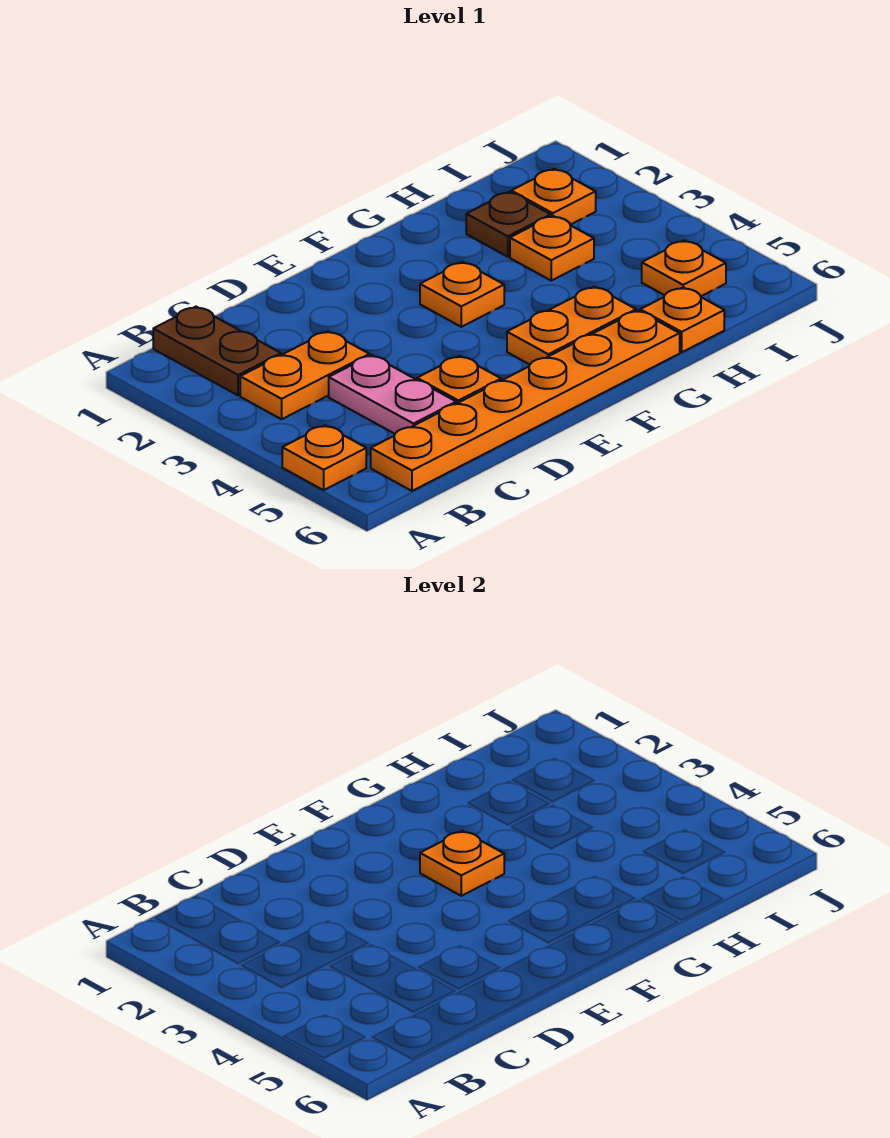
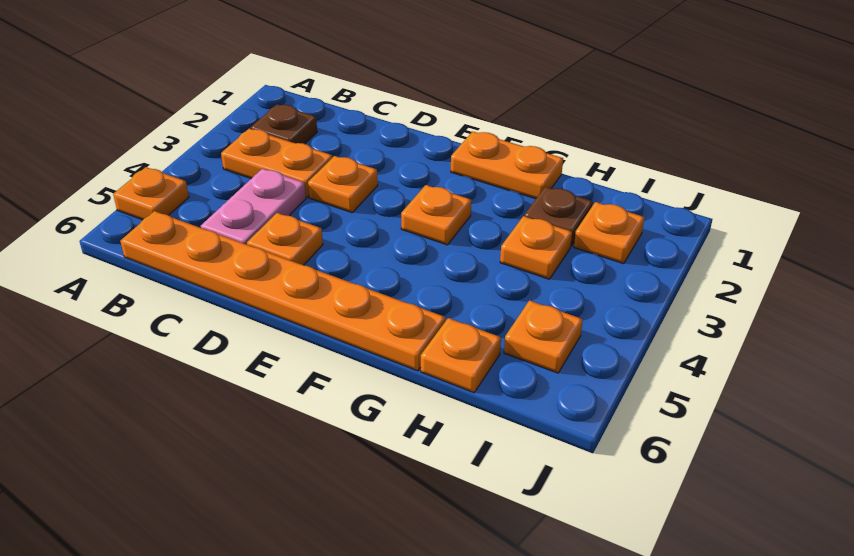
brown plate B1:B2 level 1 -> brown plate B2 level 1
orange plate F3 level 2 -> orange plate D3 level 1
orange plate F5:G5 level 1 -> orange plate F1:G1 level 1

